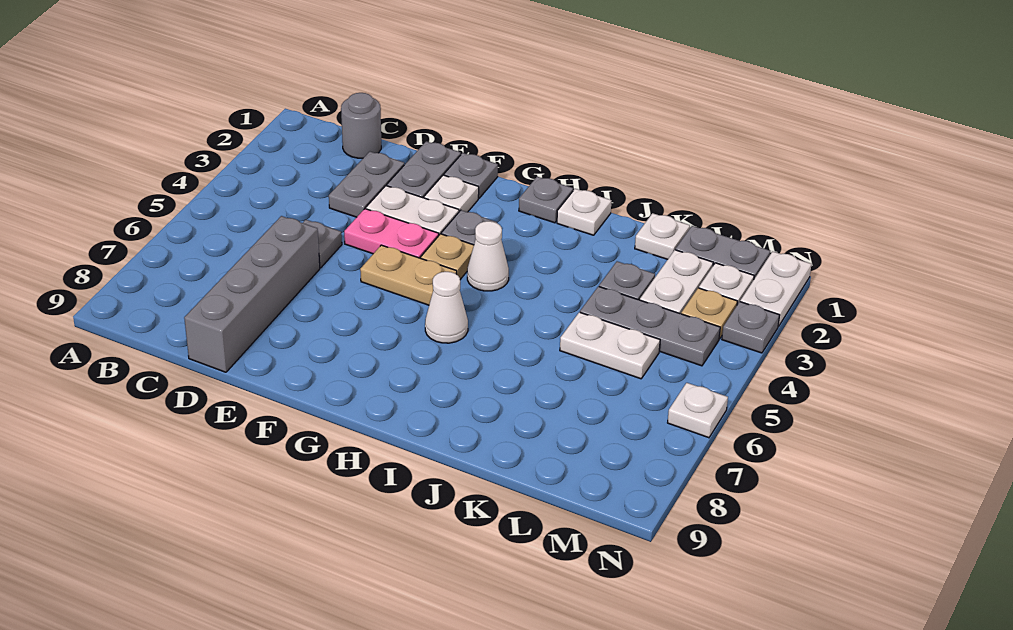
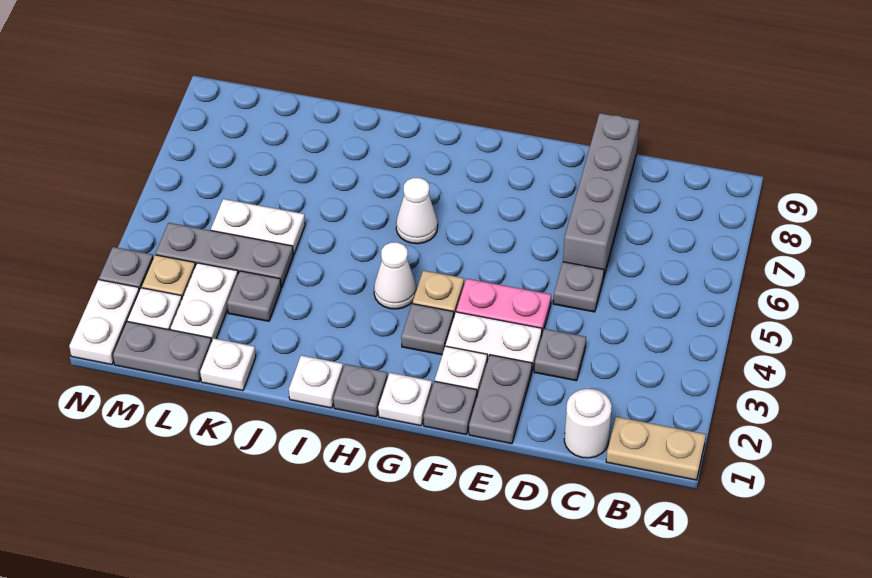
grey round brick C1 level 1 -> white round brick C1 level 1
grey plate D2:D3 level 1 -> grey plate D3 level 1
tan plate F5:G5 level 1 -> tan plate A1:B1 level 1
white plate N6 level 1 -> white plate G1 level 1

